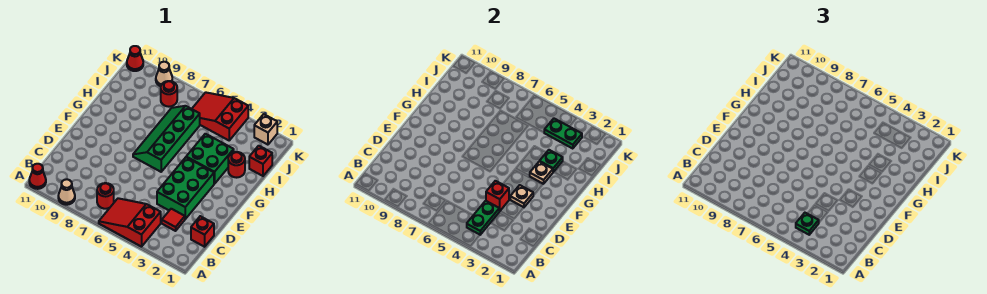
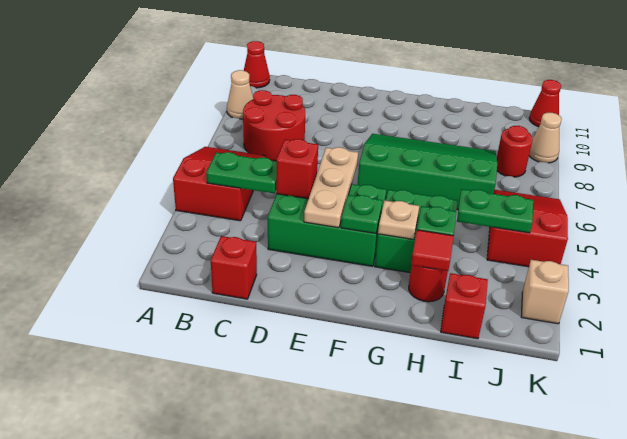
green plate B4 level 3 -> green plate F3 level 2
red round brick B7 level 1 -> red round brick B7:C8 level 1
red tile C3 level 1 -> red tile H2 level 2
tan plate E3 level 2 -> tan plate E3:E5 level 2
green slope F6:I7 level 1 top 6 -> green slope F6:I8 level 1 top 6
green plate J3:J4 level 2 -> green plate I4:J4 level 2

